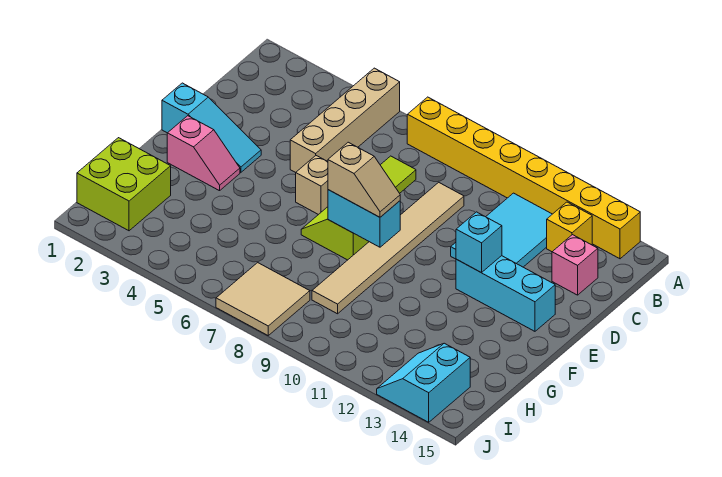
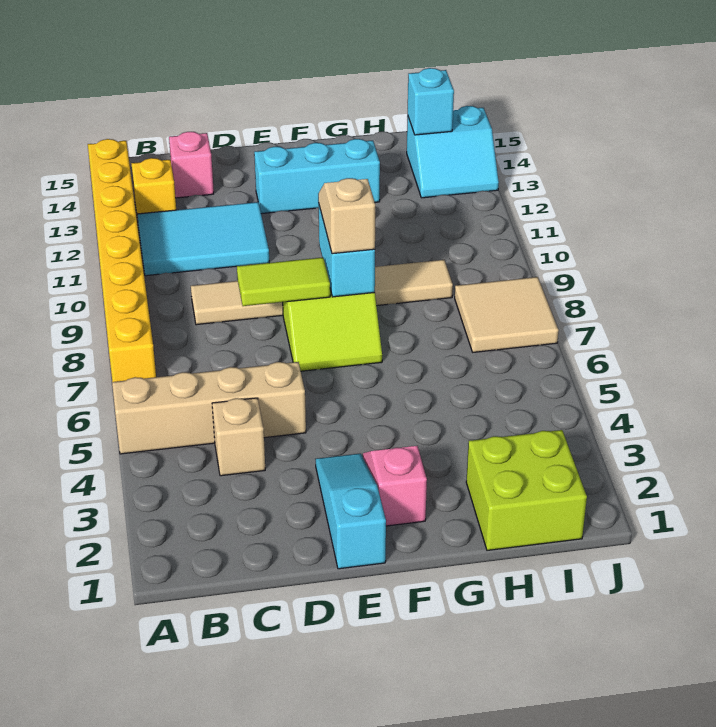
tan brick E6 level 1 -> tan brick C4 level 1
cyan brick E12:E14 level 1 -> cyan brick E13:G13 level 1
cyan brick E12 level 2 -> cyan brick I14 level 2

